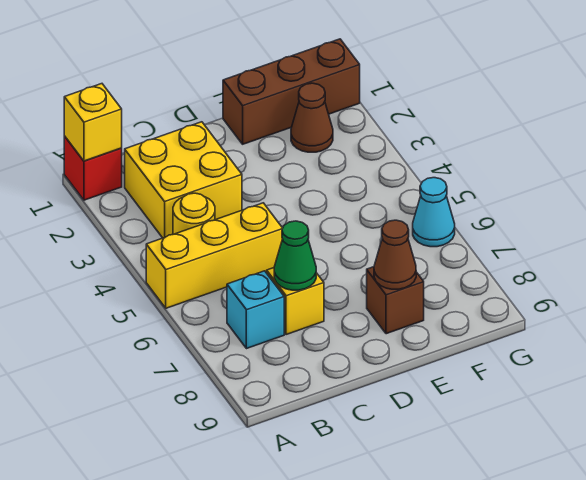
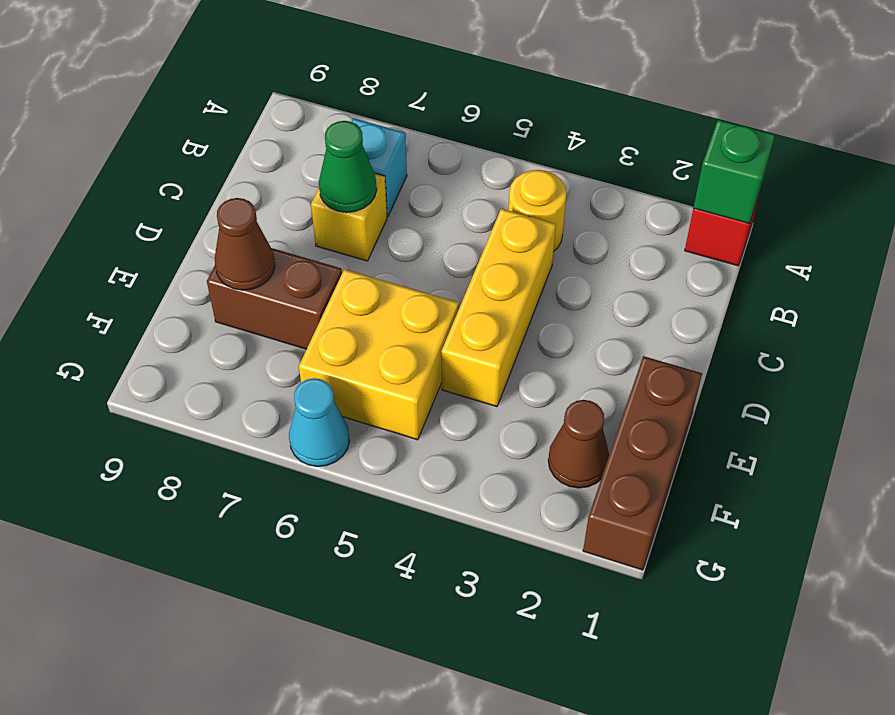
yellow brick A1 level 2 -> green brick A1 level 2
yellow brick A5:C5 level 1 -> yellow brick C4:E4 level 1
yellow brick B2:C3 level 1 -> yellow brick E5:F6 level 1
brown brick E8 level 1 -> brown brick E7:E8 level 1

